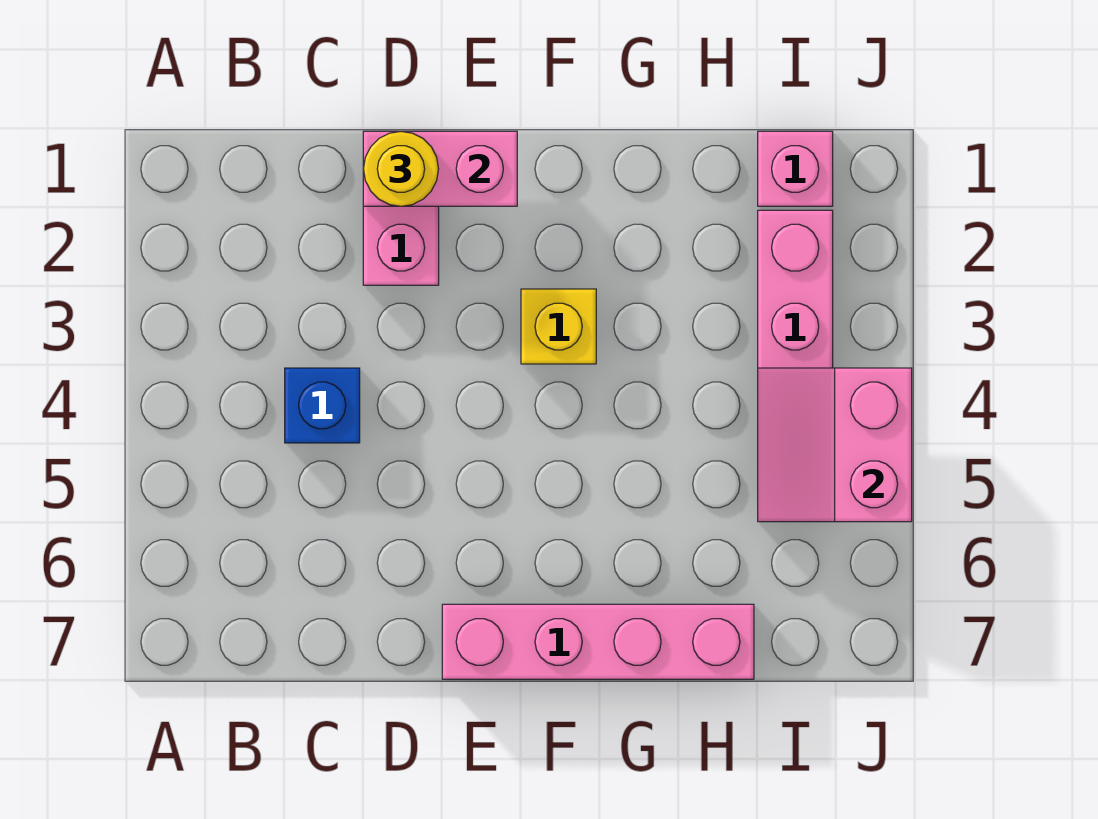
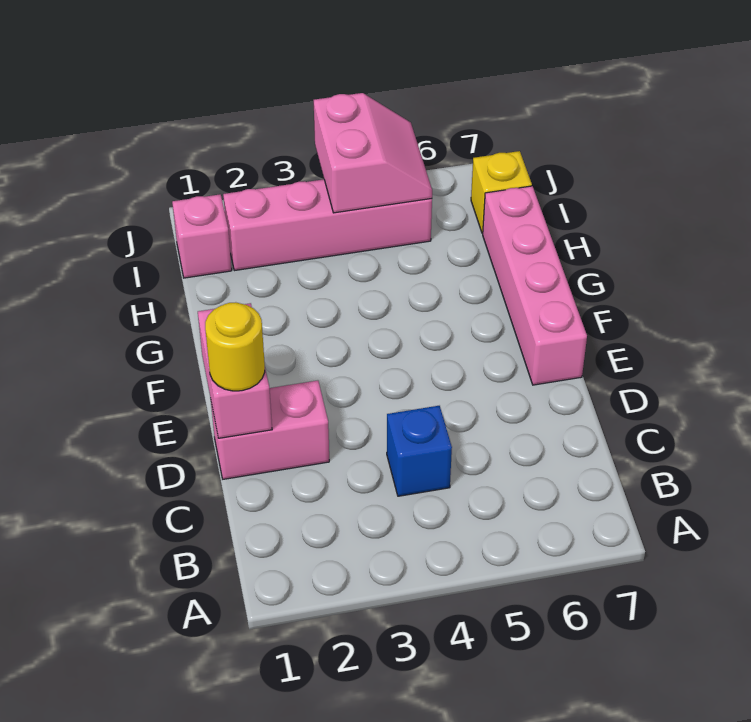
yellow brick F3 level 1 -> yellow brick I7 level 1
pink slope I4:J5 level 2 top J -> pink slope I4:J5 level 2 top 4

